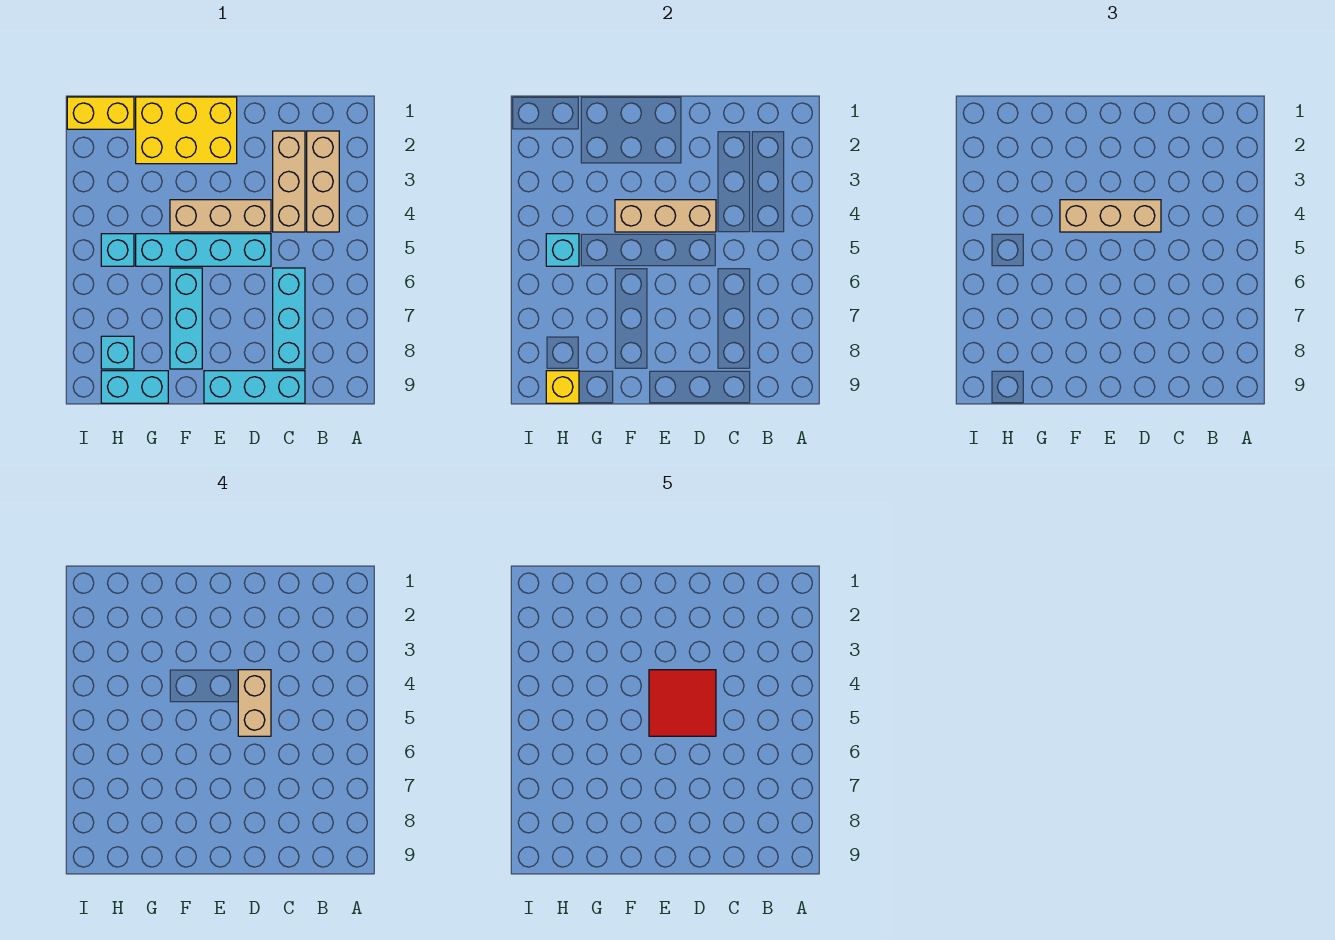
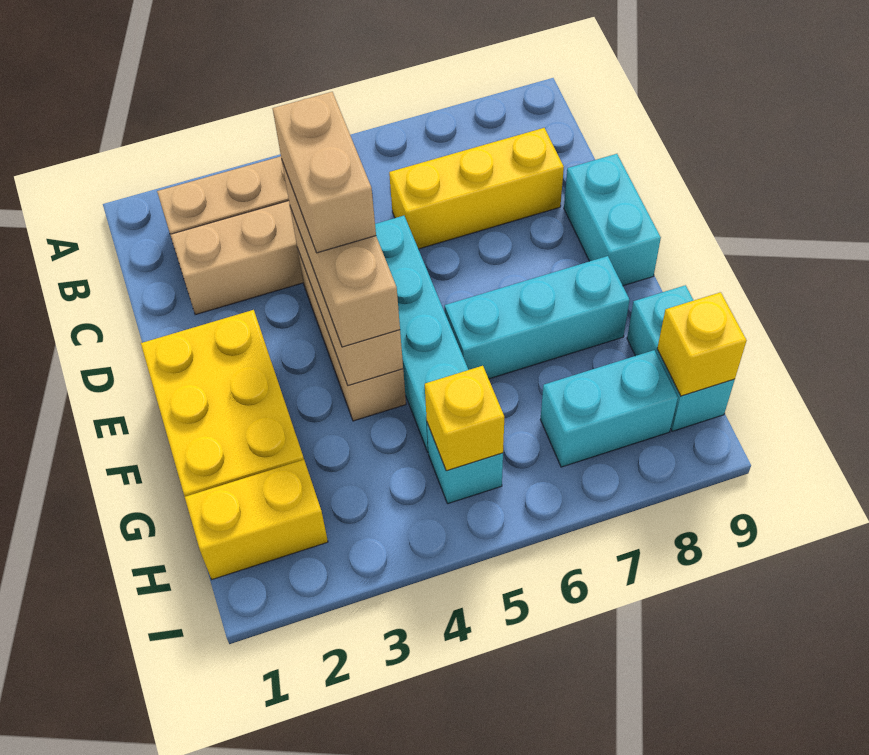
cyan brick C6:C8 level 1 -> yellow brick C6:C8 level 1
cyan brick C9:E9 level 1 -> cyan brick D9:E9 level 1
tan brick D4:D5 level 4 -> tan brick D4:E4 level 4
red tile D4:E5 level 5 -> none
yellow brick H1:I1 level 1 -> yellow brick H1:H2 level 1
cyan brick H5 level 2 -> yellow brick H5 level 2
cyan brick H8 level 1 -> cyan brick H7:H8 level 1

